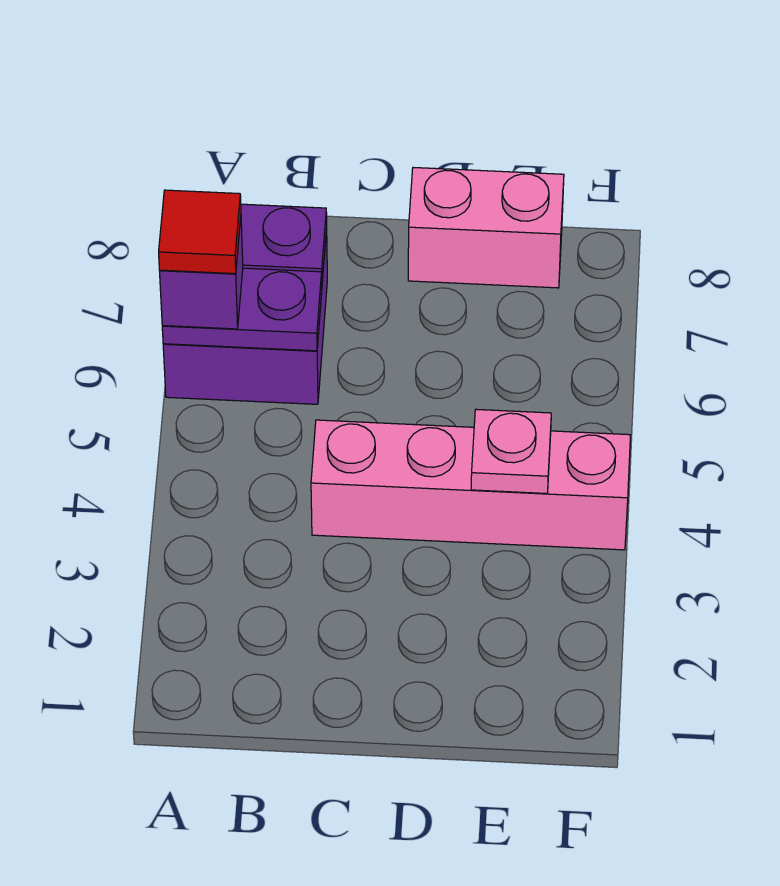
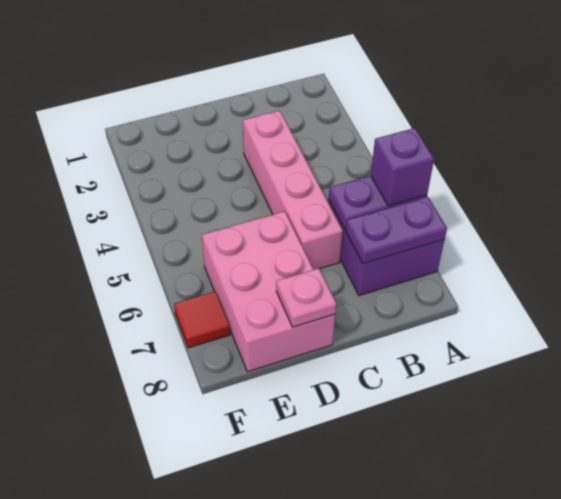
red tile A6 level 4 -> red tile F7 level 1
pink brick C4:F4 level 1 -> pink brick C3:C6 level 1
pink brick D8:E8 level 1 -> pink brick D6:E8 level 1
pink plate E4 level 2 -> pink plate D8 level 2

